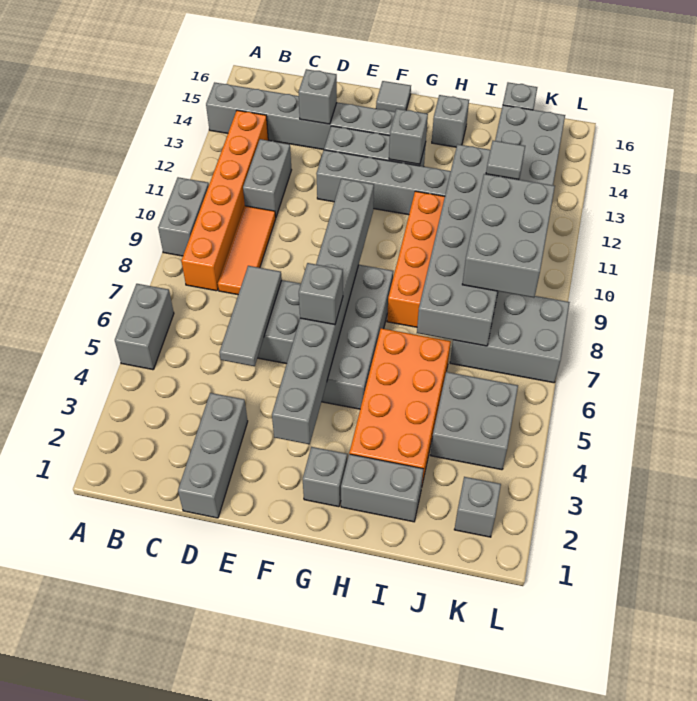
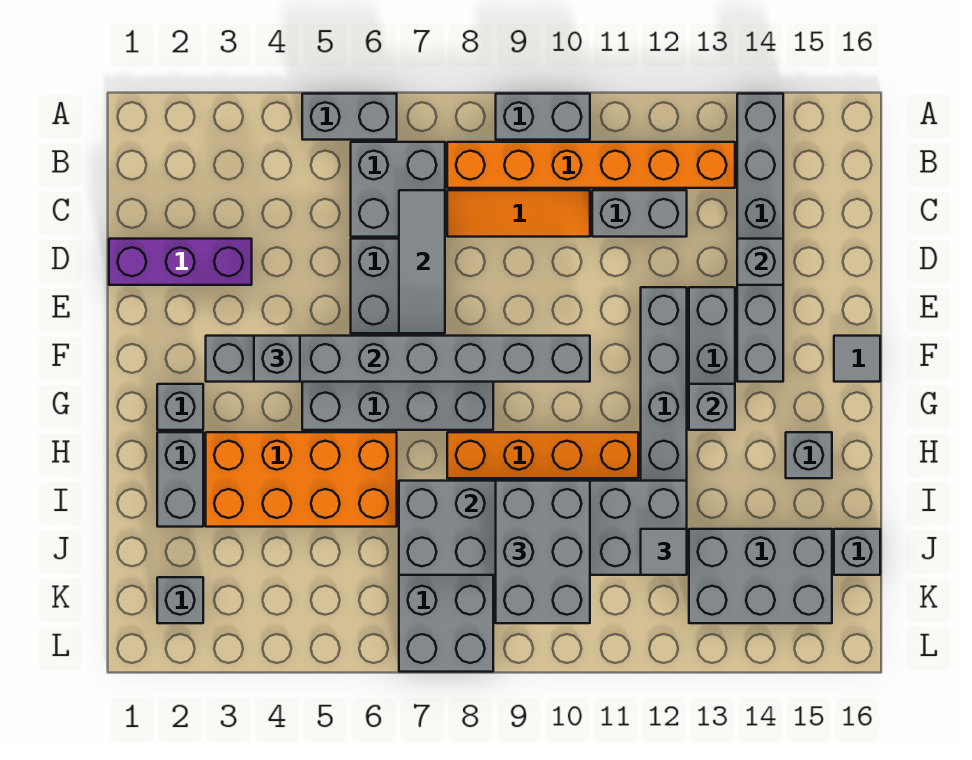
grey brick D1:D3 level 1 -> purple brick D1:D3 level 1
grey tile D5:D7 level 2 -> grey tile C7:E7 level 2
grey brick F6 level 3 -> grey brick F4 level 3
grey brick J4:K5 level 1 -> grey brick B6:C7 level 1
grey brick J8:K10 level 3 -> grey brick I9:K10 level 3

